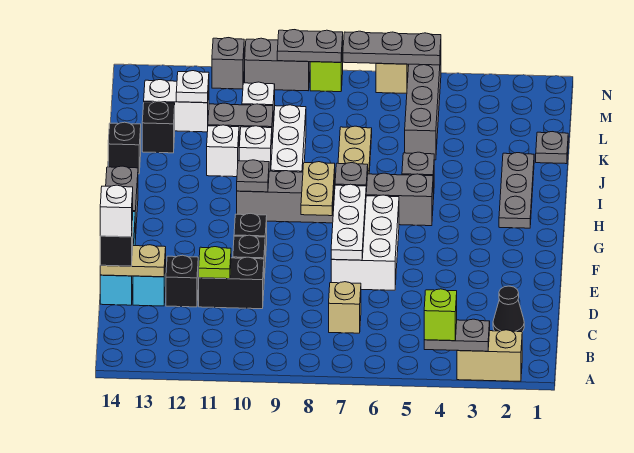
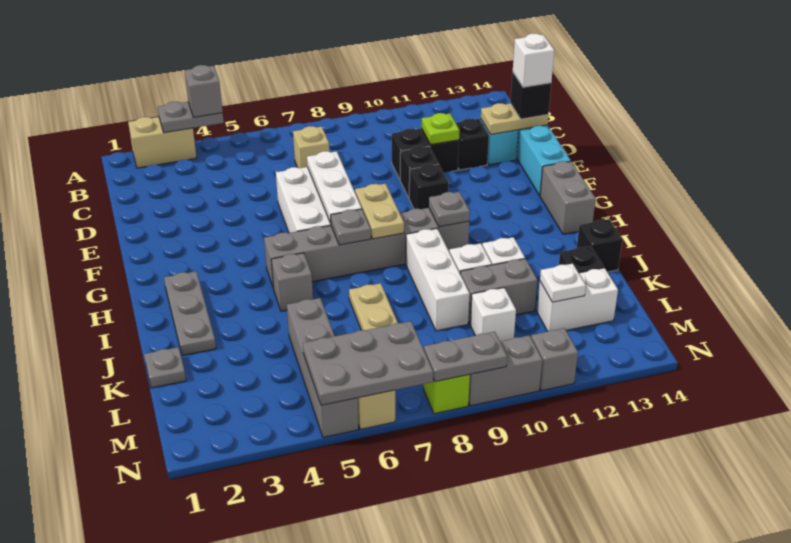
lime brick A4 level 3 -> grey brick A4 level 3
black cone C2 level 1 -> none
grey plate N5:N7 level 2 -> grey plate M5:N7 level 2

